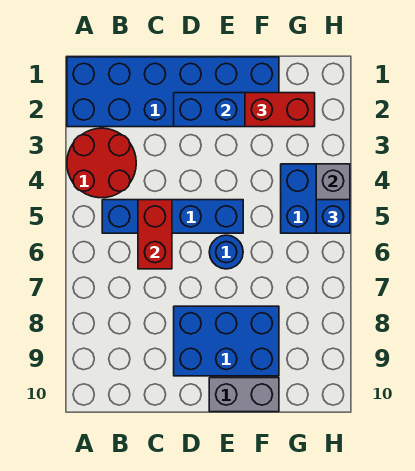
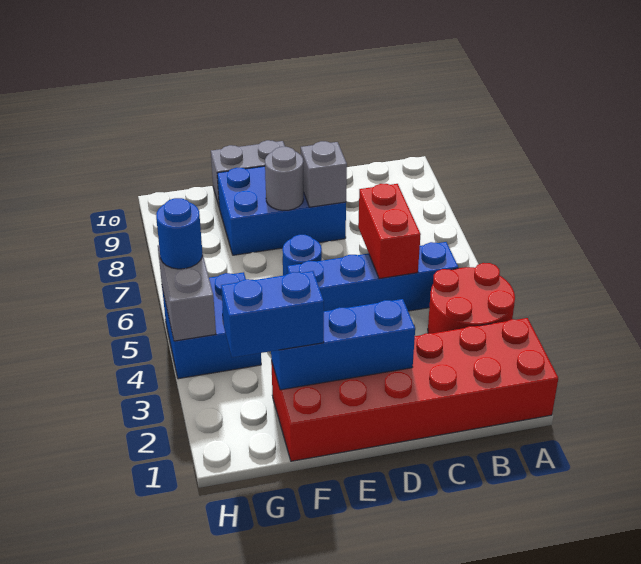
blue brick A1:F2 level 1 -> red brick A1:F2 level 1
none -> grey brick D8 level 2
none -> grey round brick E8 level 2
red brick F2:G2 level 3 -> blue brick F2:G2 level 3
blue brick H5 level 3 -> blue round brick H5 level 3

